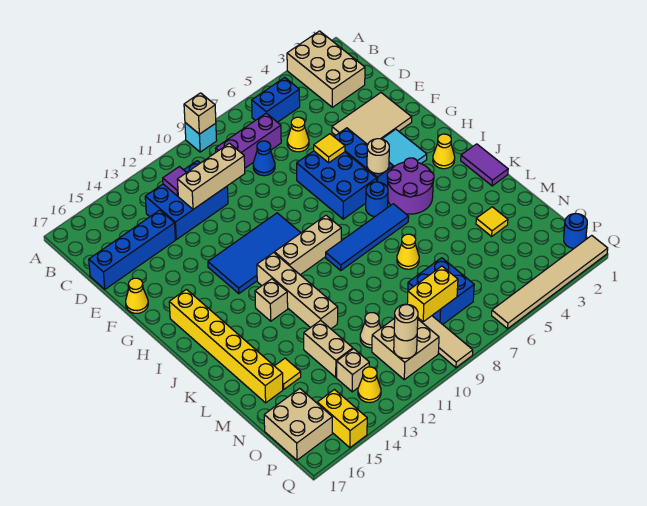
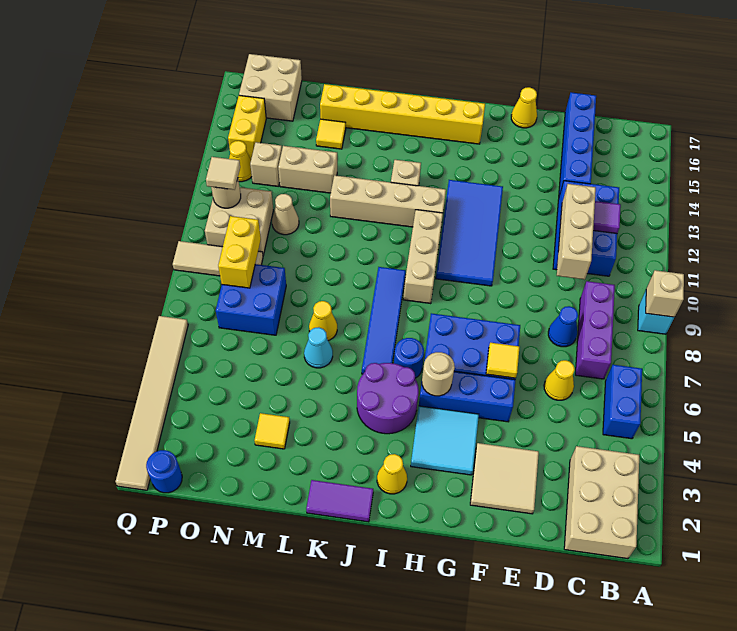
tan brick A2:C3 level 1 -> tan brick B1:C3 level 1
tan tile E2:F4 level 1 -> tan tile E2:F3 level 1
none -> cyan cone L6 level 1
tan round brick P11 level 3 -> tan tile P11 level 3
yellow brick P15:Q15 level 1 -> yellow brick P14:P15 level 1

